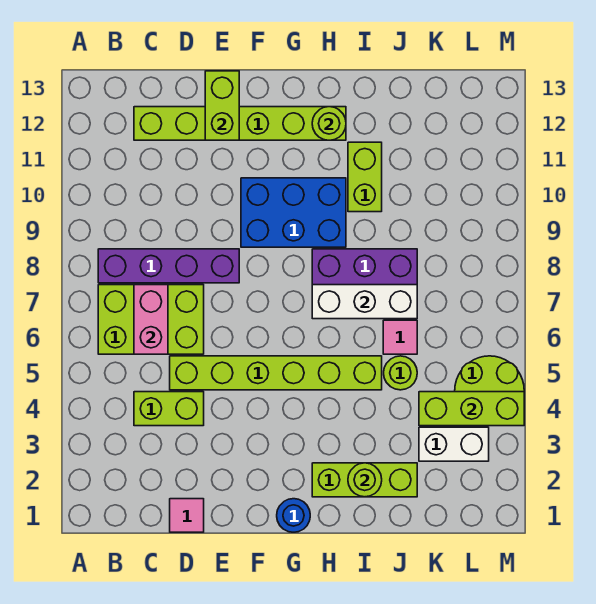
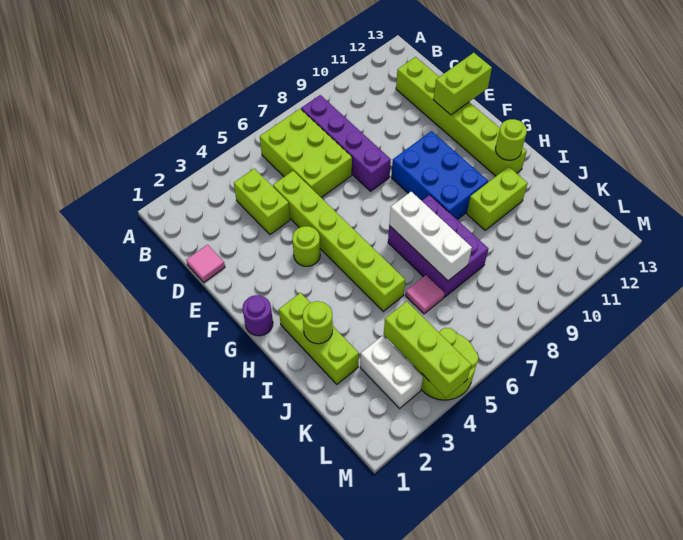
pink brick C6:C7 level 2 -> none
blue round brick G1 level 1 -> purple round brick G1 level 1
lime round brick J5 level 1 -> lime round brick F4 level 1

